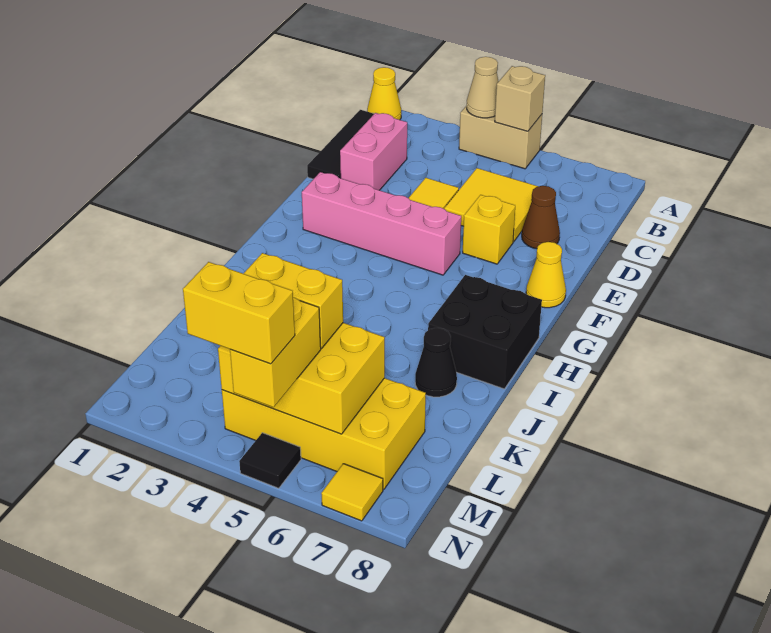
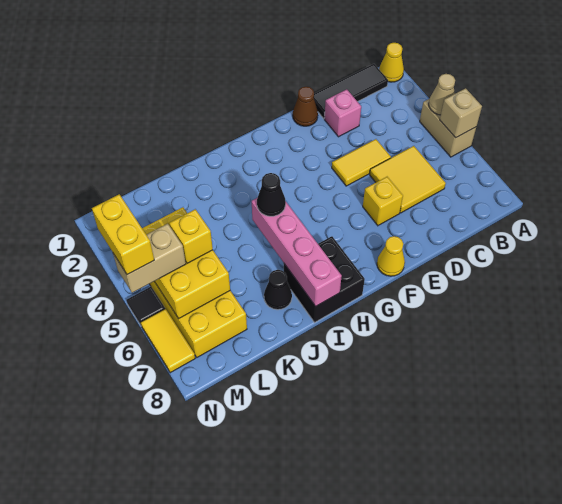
pink brick C2:D2 level 1 -> pink brick D2 level 1
brown cone D7 level 1 -> brown cone E1 level 1
pink brick F2:F5 level 1 -> pink brick I5:I8 level 2
none -> black cone I5 level 3
yellow brick L4:L5 level 3 -> yellow brick L5 level 3
yellow brick M5:N5 level 3 -> tan brick M5:N5 level 3
yellow tile N7 level 1 -> yellow tile N6:N7 level 1

